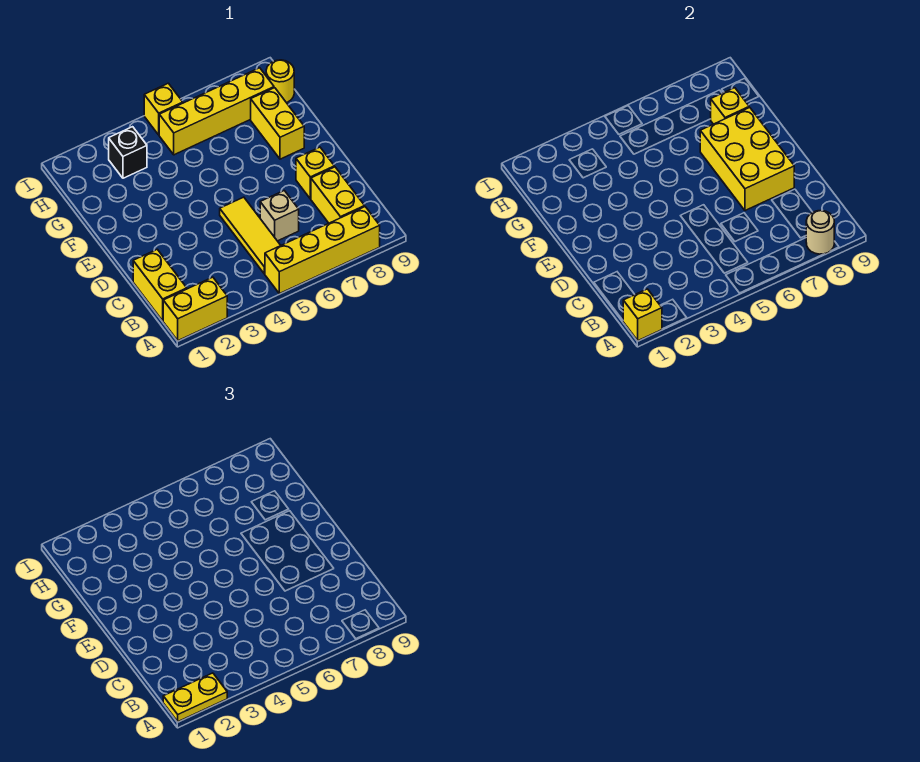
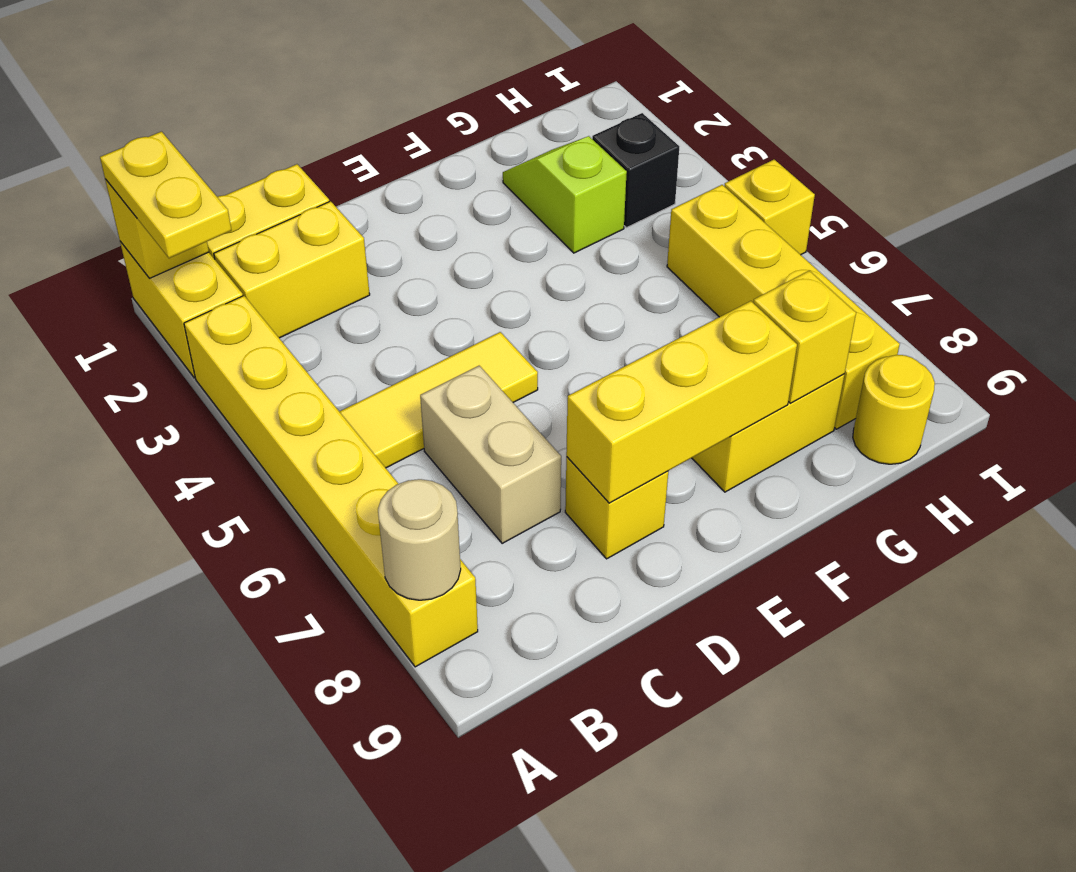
yellow brick A5:A8 level 1 -> yellow brick A3:A8 level 1
yellow brick B8:C8 level 1 -> yellow brick B2:C2 level 1
tan brick C6 level 1 -> tan brick C6:C7 level 1
yellow brick D7:F8 level 2 -> yellow brick D8:F8 level 2
none -> lime slope G2:G3 level 1 top 3

